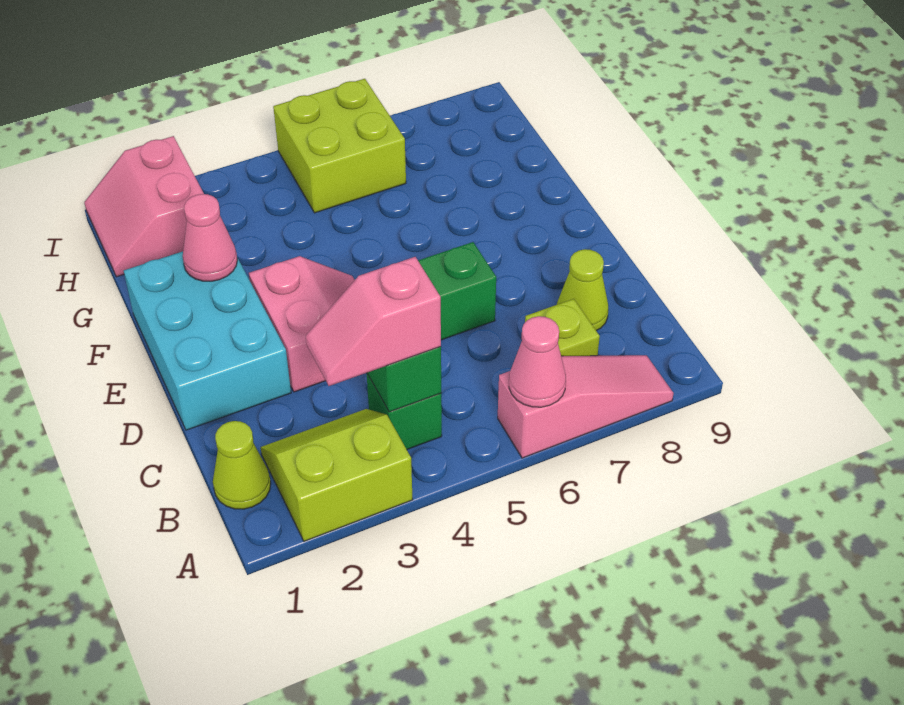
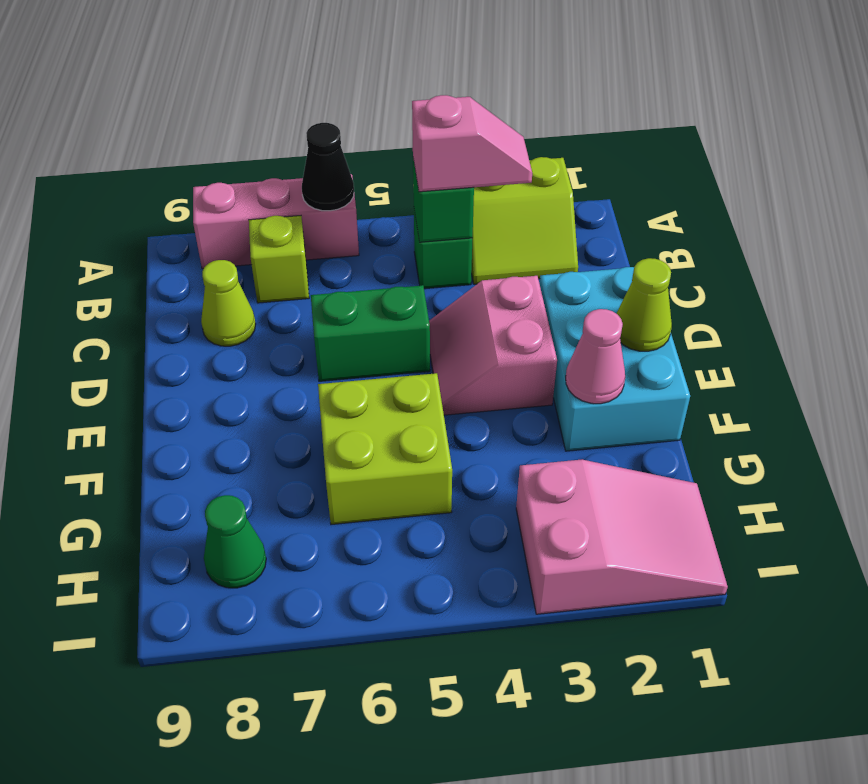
pink slope A6:A8 level 1 top 6 -> pink brick A6:A8 level 1
pink cone A6 level 2 -> black cone A6 level 2
lime cone B1 level 1 -> lime cone E1 level 2
pink slope H1:I2 level 1 top 2 -> pink slope H1:I3 level 1 top 3
lime brick H5:I6 level 1 -> lime brick F5:G6 level 1
none -> green cone H8 level 1

